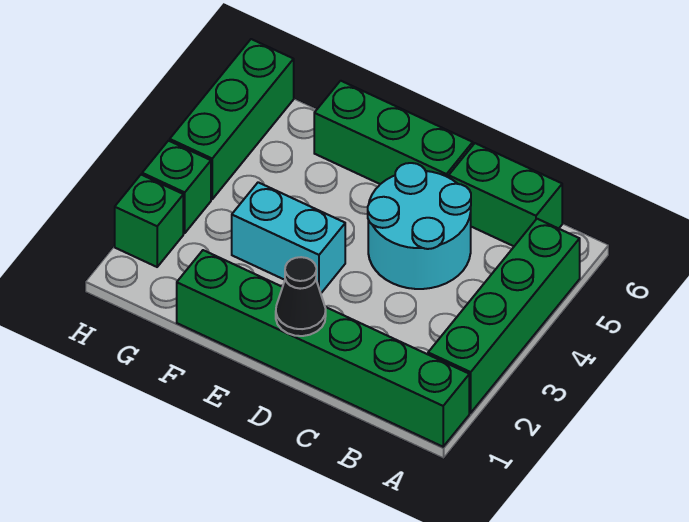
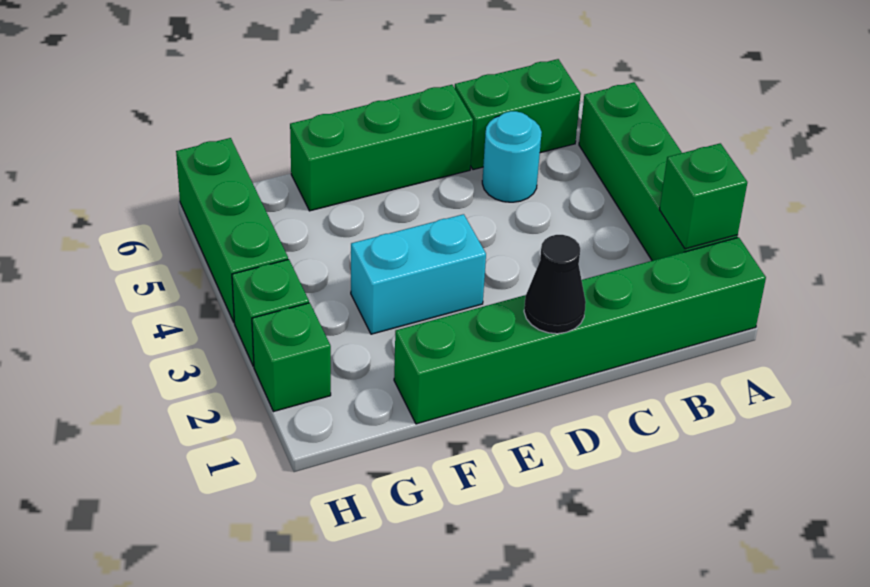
none -> green brick A2 level 2
cyan round brick C4:D5 level 1 -> cyan round brick C5 level 1

